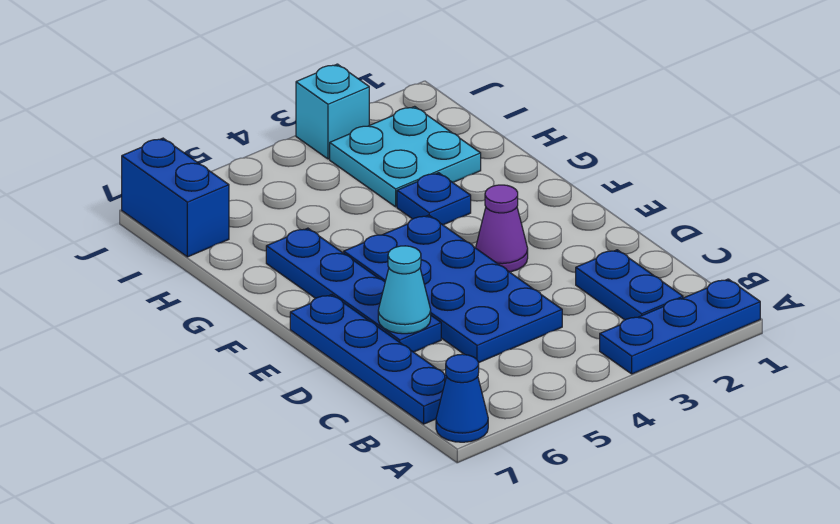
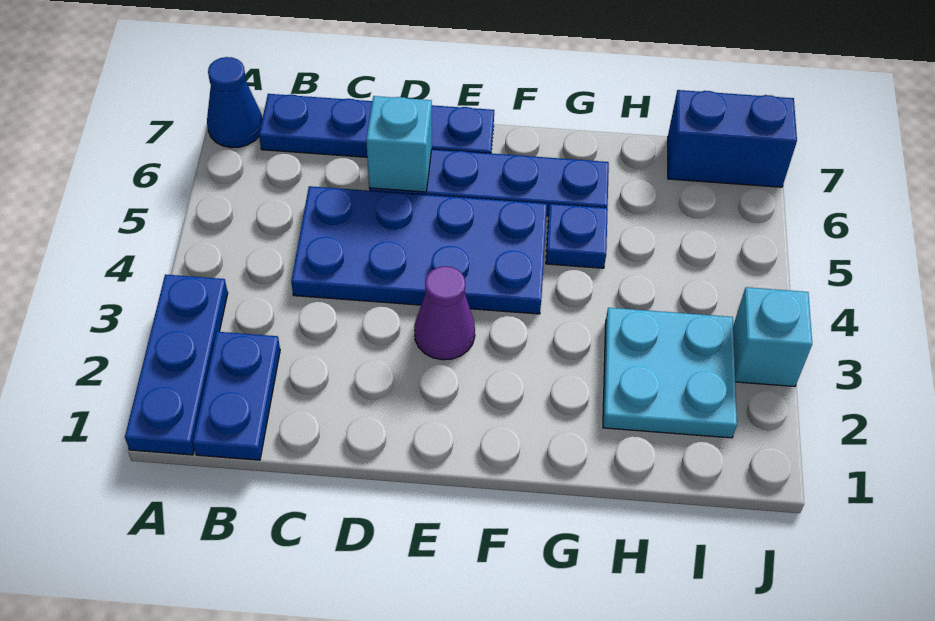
blue plate B2:C2 level 1 -> blue plate B1:B2 level 1
cyan cone D6 level 2 -> cyan brick D6 level 2
blue plate G3 level 1 -> blue plate G5 level 1

